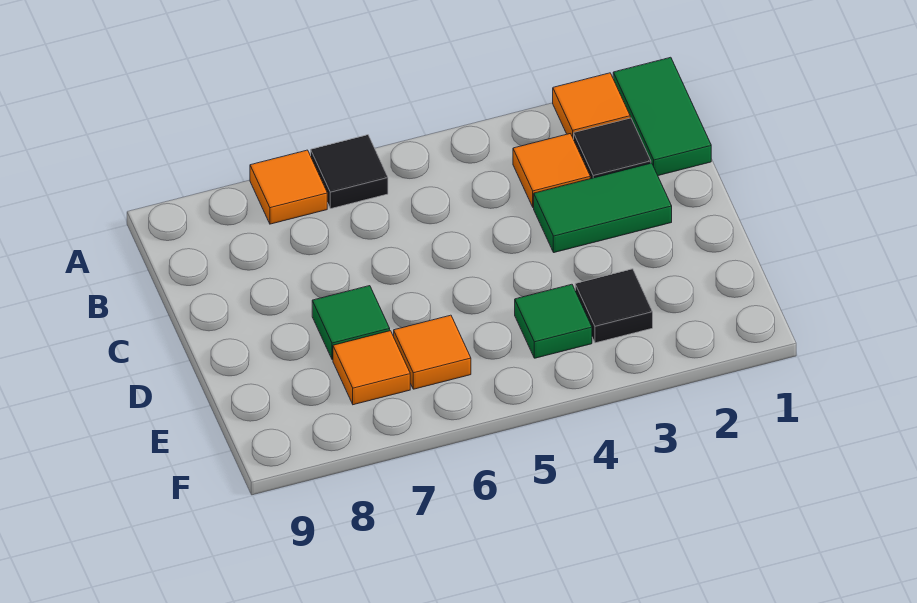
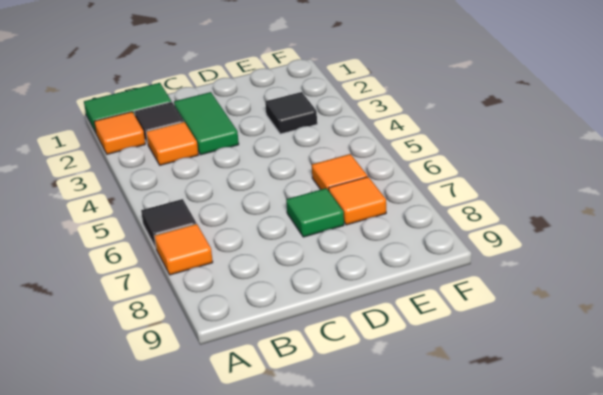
green tile E4 level 1 -> none

